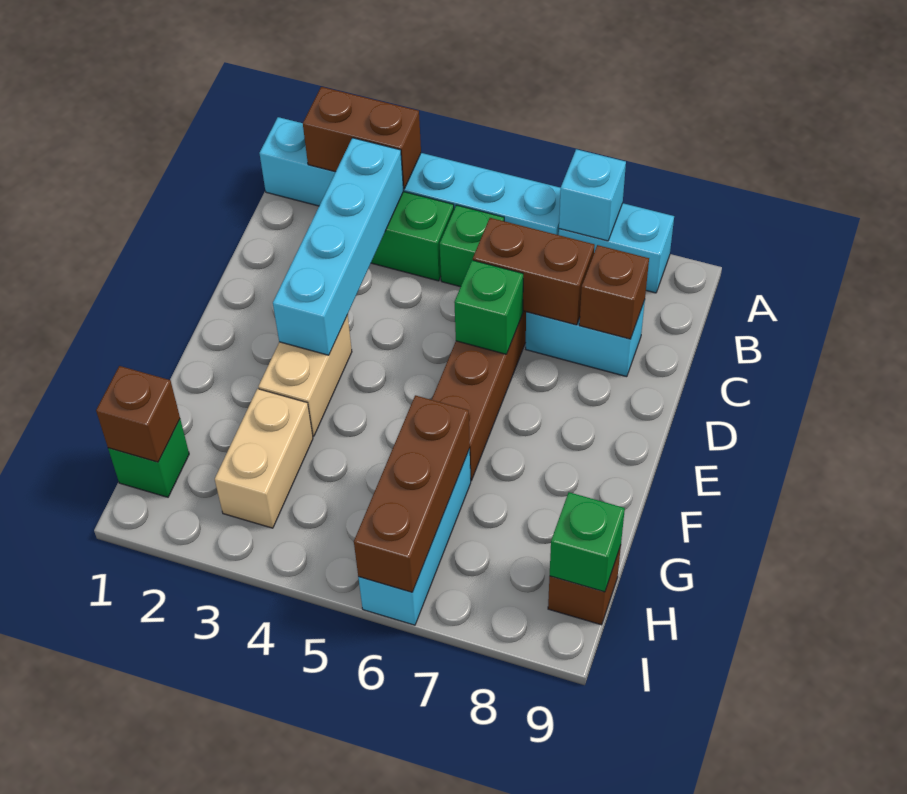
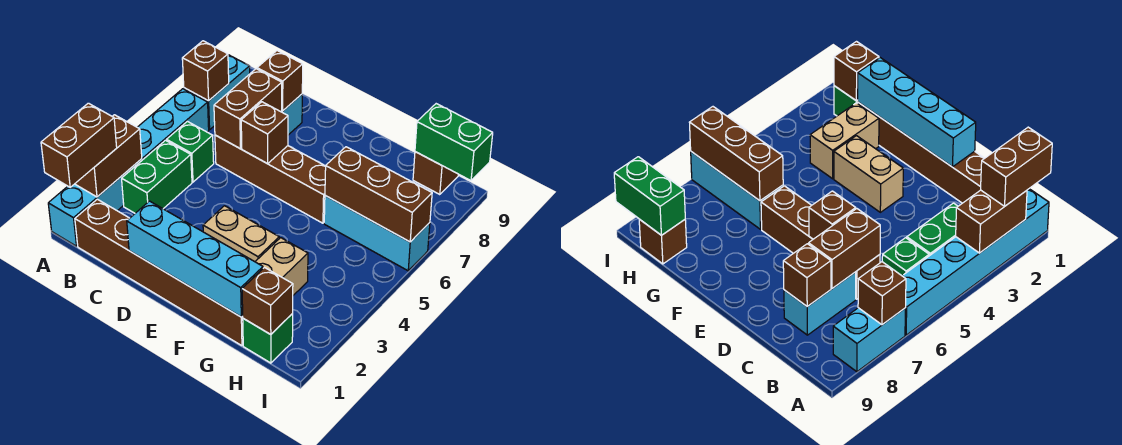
none -> brown brick A1:A2 level 3
cyan brick A7 level 2 -> brown brick A7 level 2
none -> brown brick B1:G1 level 1
cyan brick B3:E3 level 2 -> cyan brick D1:G1 level 2
green brick D6 level 2 -> brown brick D6 level 2
tan brick G3:H3 level 1 -> tan brick G2:G3 level 1
green brick H9 level 2 -> green brick H9:I9 level 2

